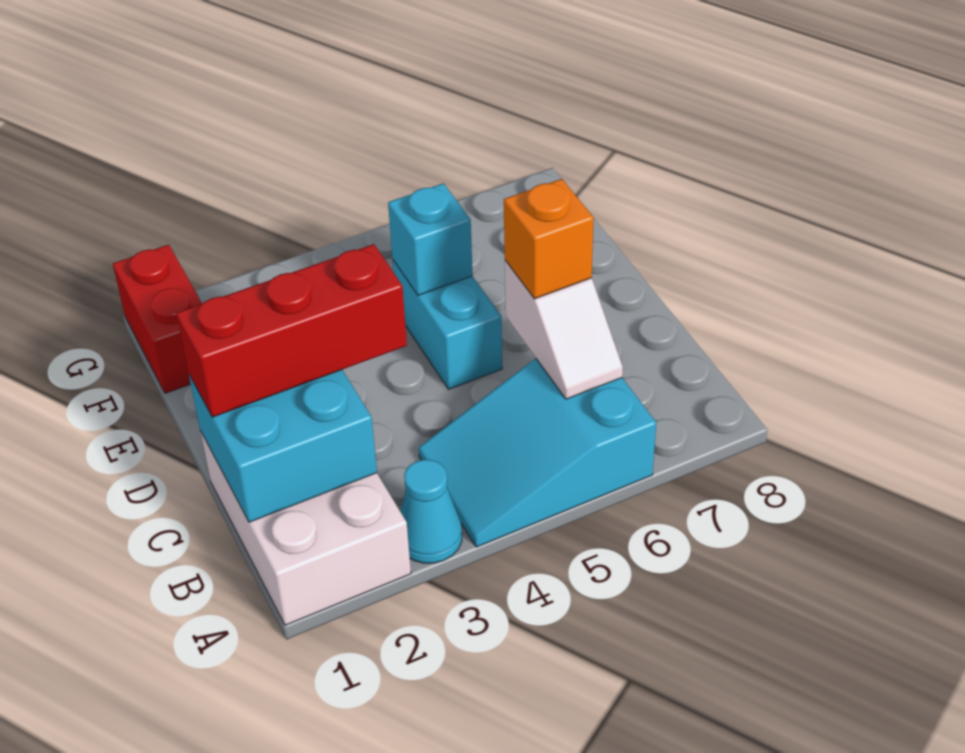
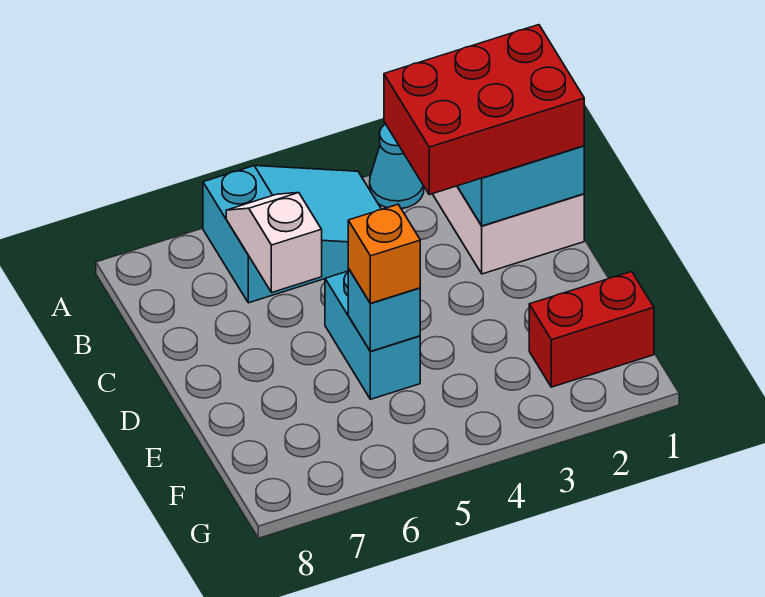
red brick C1:C3 level 3 -> red brick B1:C3 level 3
orange brick C6 level 3 -> orange brick E5 level 3
red brick F1:G1 level 1 -> red brick F1:F2 level 1

